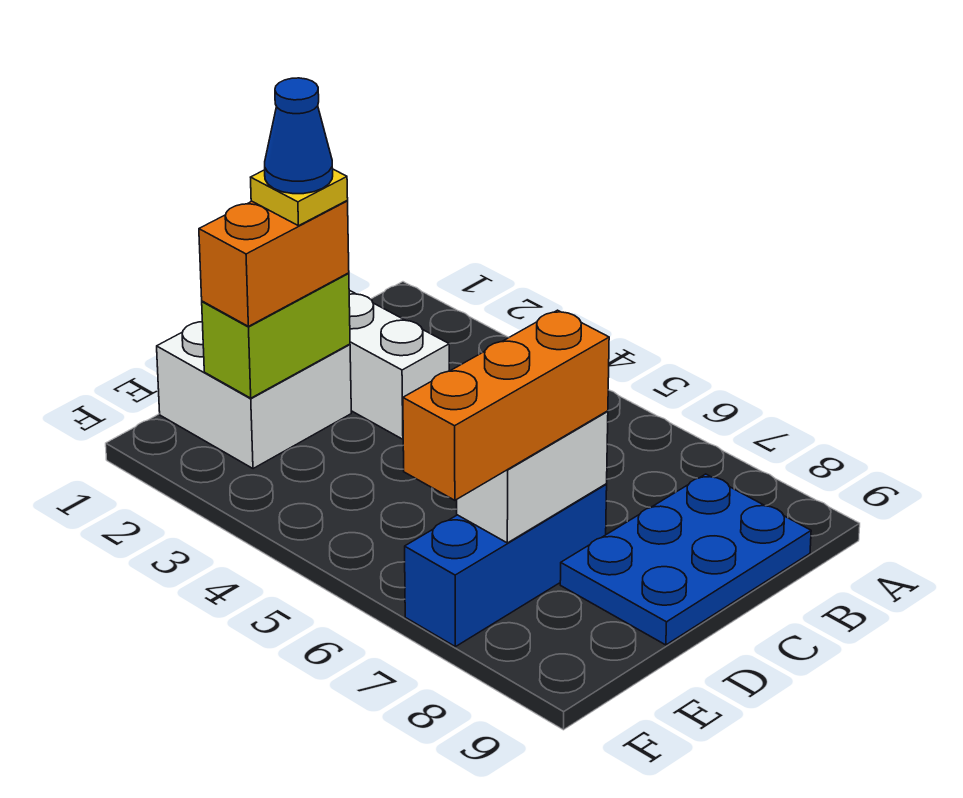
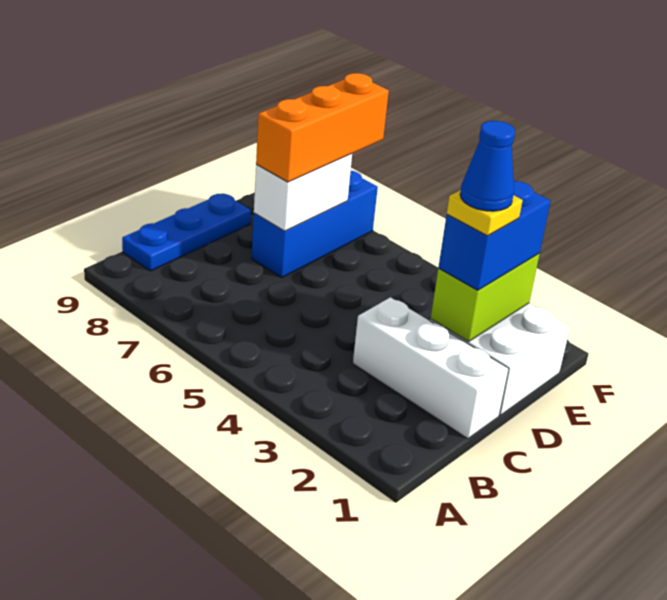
blue plate B8:D9 level 1 -> blue plate B9:D9 level 1
orange brick D2:E2 level 3 -> blue brick D2:E2 level 3

